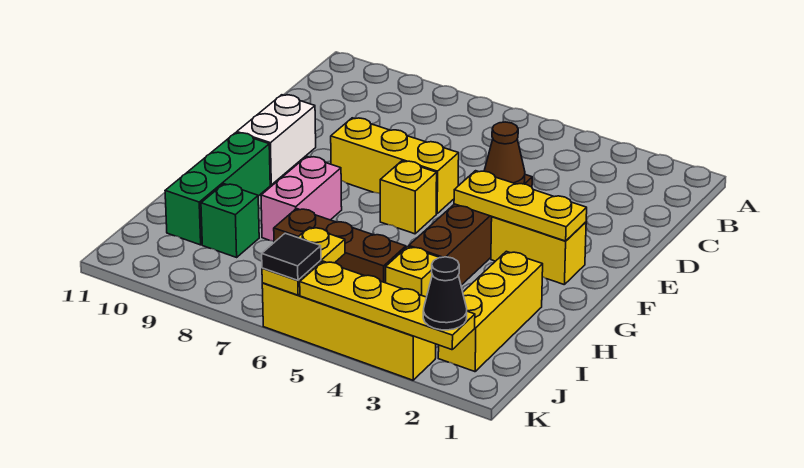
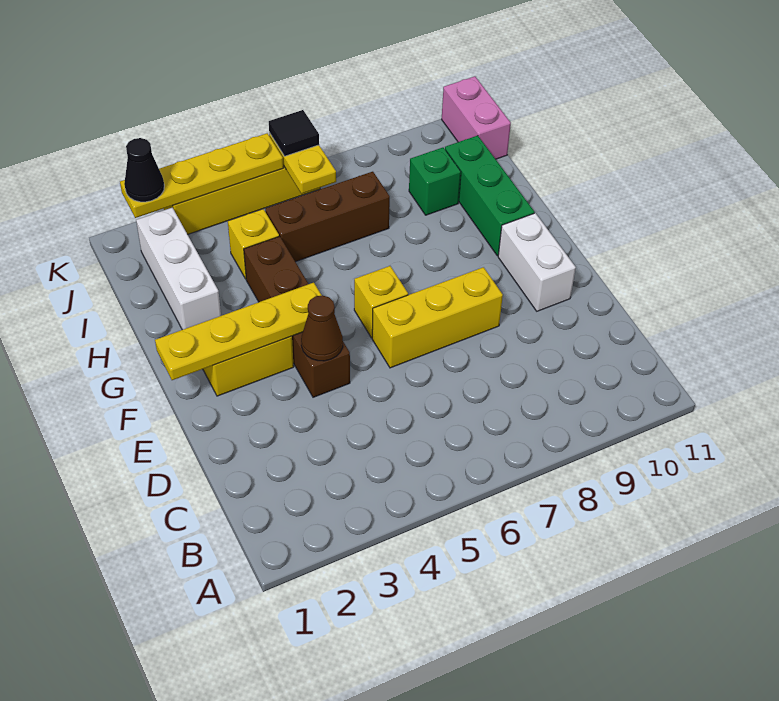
yellow plate F2:F4 level 2 -> yellow plate F1:F4 level 2
pink brick G8:H8 level 1 -> pink brick J11:K11 level 1
yellow brick H2:J2 level 1 -> white brick H2:J2 level 1

